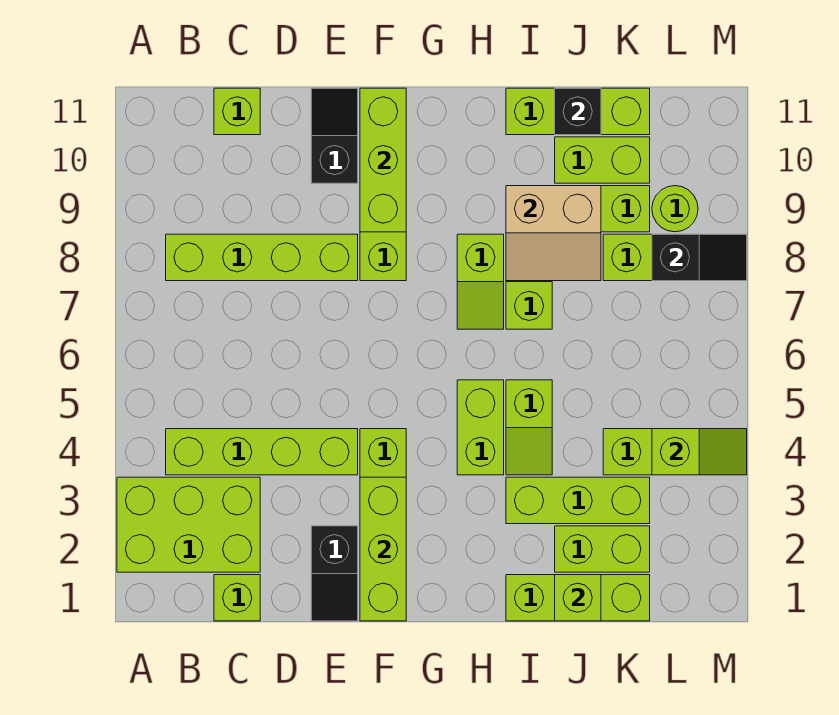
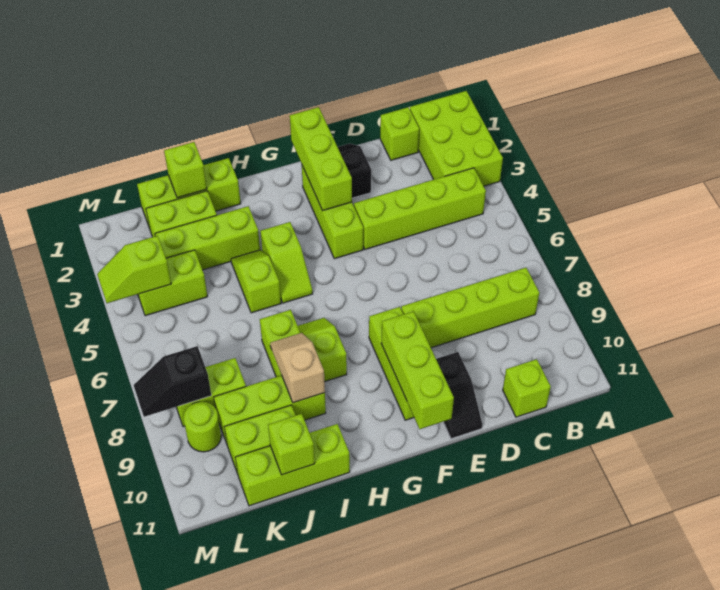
lime brick A2:C3 level 1 -> lime brick A1:B3 level 1
lime brick H4:H5 level 1 -> lime slope H4:H5 level 1 top 4
tan slope I8:J9 level 2 top 9 -> tan slope I8:I9 level 2 top 9
black brick J11 level 2 -> lime brick J11 level 2

